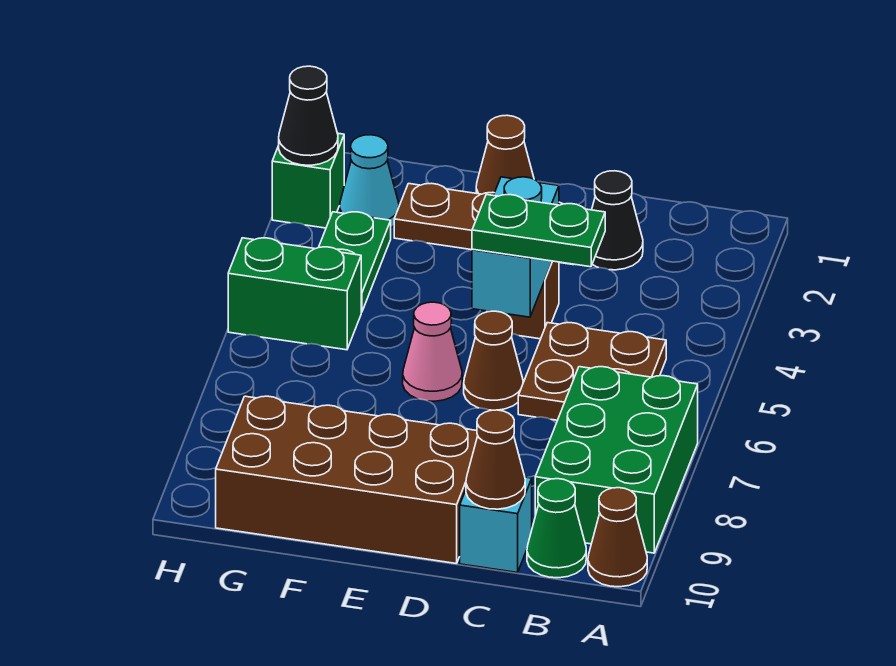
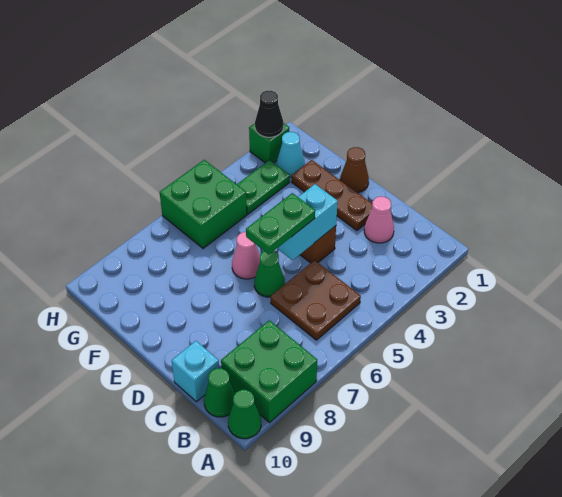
green brick A7:B9 level 1 -> green brick A8:B9 level 1
brown cone A10 level 1 -> green cone A10 level 1
black cone C2 level 1 -> pink cone C2 level 1
green plate C5:D5 level 3 -> green plate D5:D6 level 3
brown cone C10 level 2 -> none
brown cone D6 level 1 -> green cone D6 level 1
brown brick D9:G10 level 1 -> none
green brick G5:H5 level 1 -> green brick G5:H6 level 1

